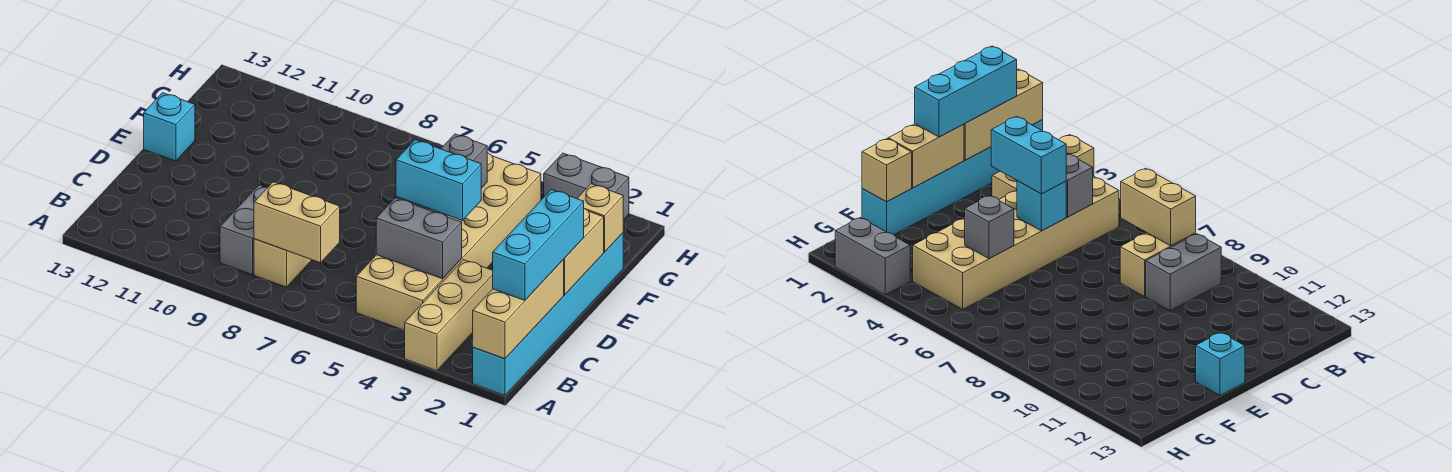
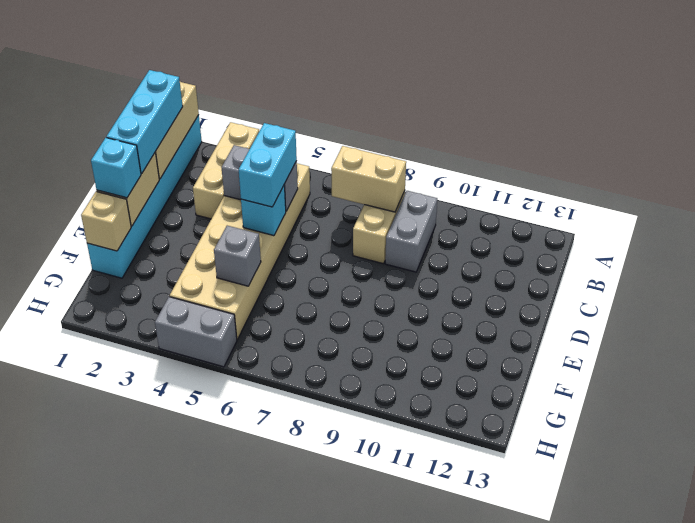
cyan brick D4:D5 level 3 -> cyan brick C5:D5 level 3
cyan brick E13 level 1 -> cyan brick E1 level 3
grey brick H2:H3 level 1 -> grey brick H4:H5 level 1

